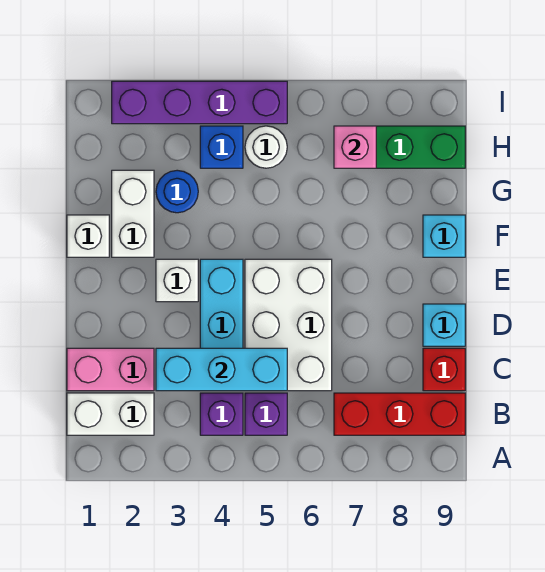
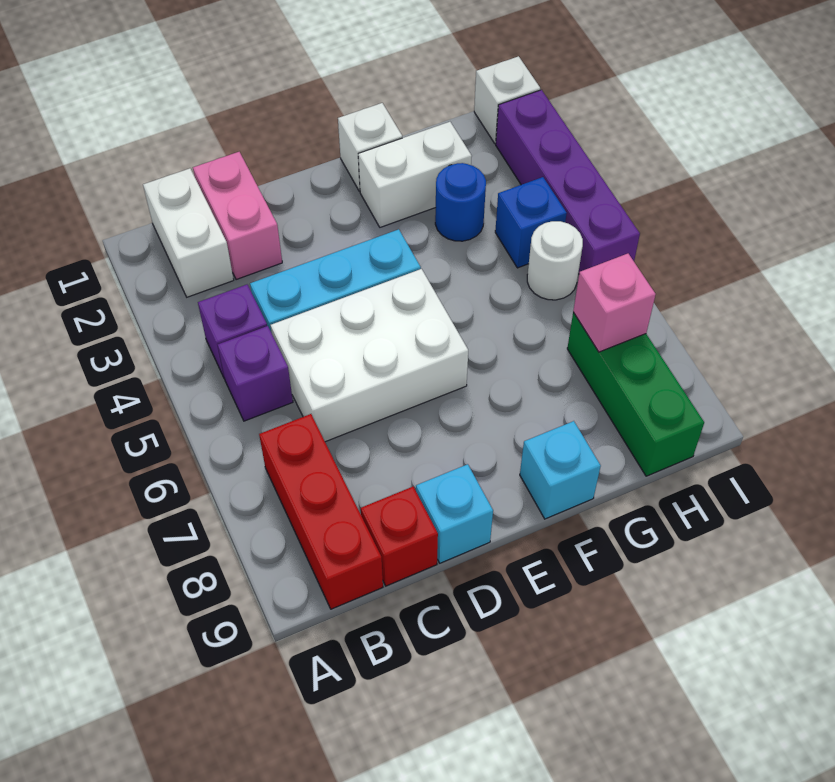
cyan brick C3:C5 level 2 -> none
white brick E3 level 1 -> white brick I1 level 1

